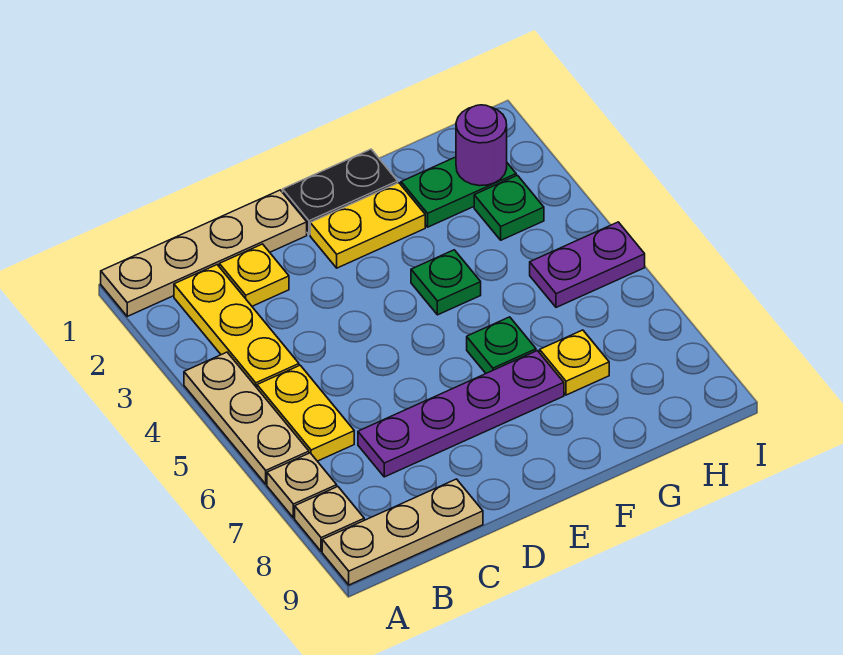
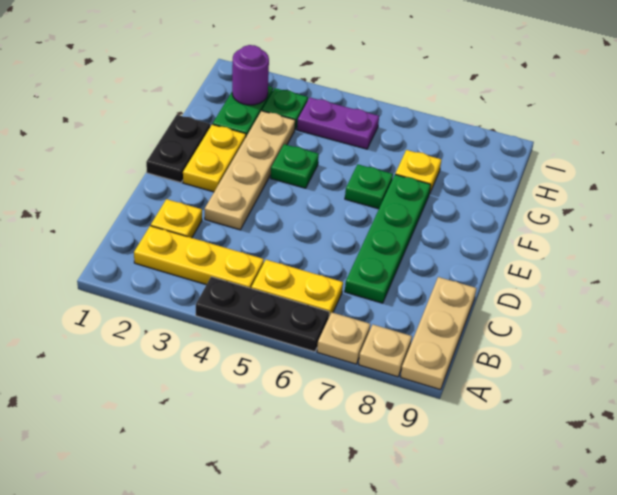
tan plate A1:D1 level 1 -> tan plate D3:G3 level 1
tan plate A4:A6 level 1 -> black plate A4:A6 level 1
purple plate C7:F7 level 1 -> green plate C7:F7 level 1
purple plate H5:I5 level 1 -> purple plate H4:H5 level 1

